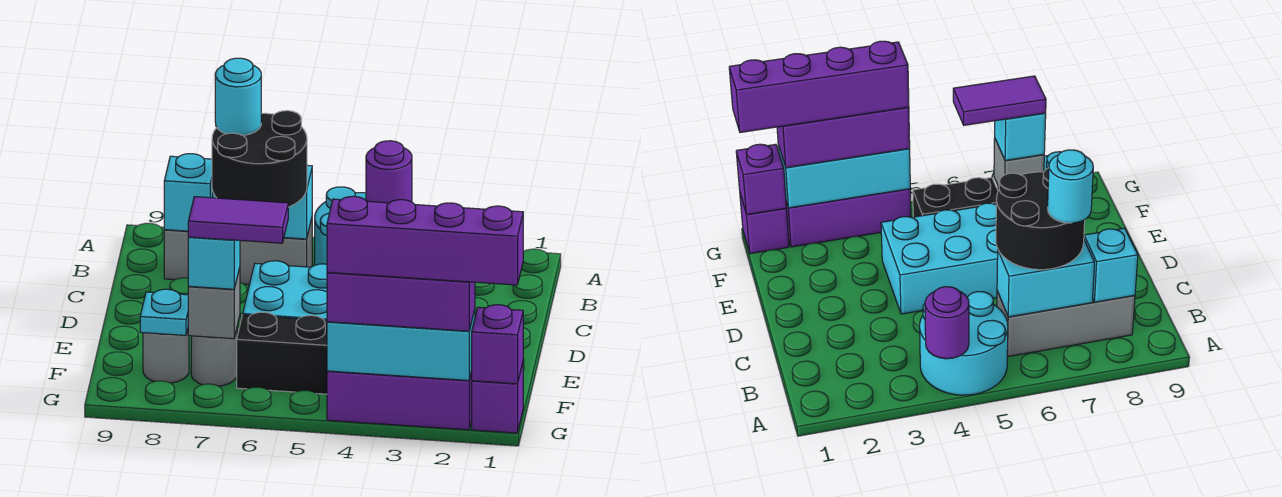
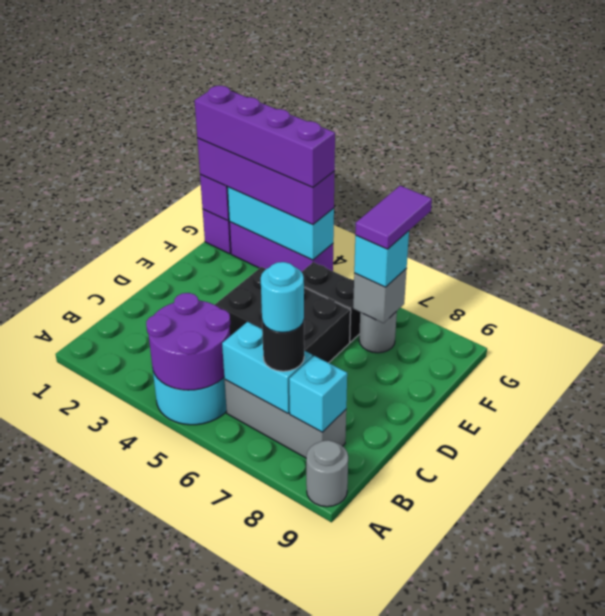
purple round brick A4 level 2 -> purple round brick A4:B5 level 2
black round brick B6:C7 level 3 -> black round brick B7 level 3
cyan brick D4:E6 level 1 -> black brick D4:E6 level 1
purple tile F6:F7 level 4 -> purple tile F7:G7 level 4
grey round brick F8 level 1 -> grey round brick A9 level 1
cyan plate F8 level 2 -> none
purple brick G2:G4 level 3 -> purple brick G1:G4 level 3

